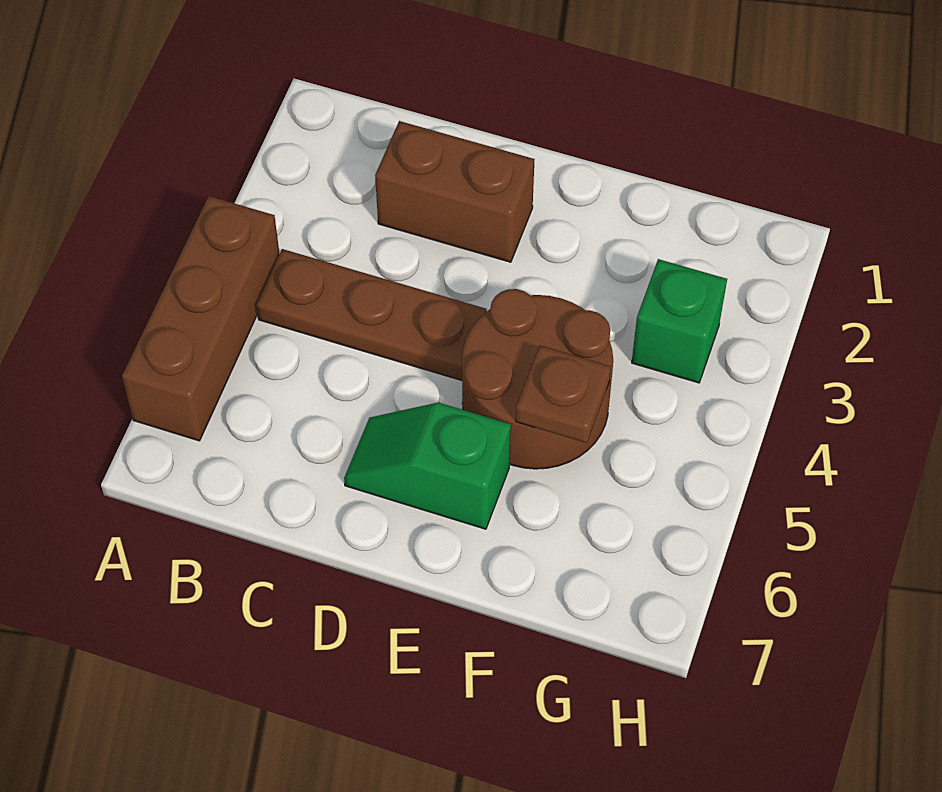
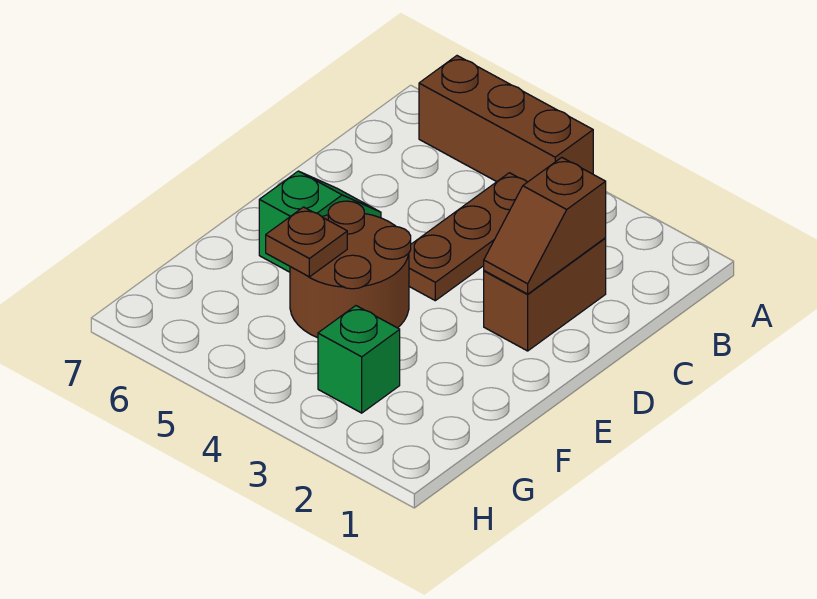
none -> brown slope C2:D2 level 2 top C

